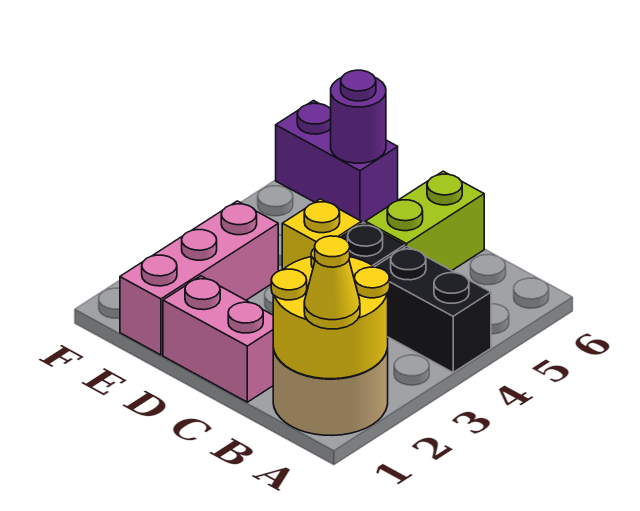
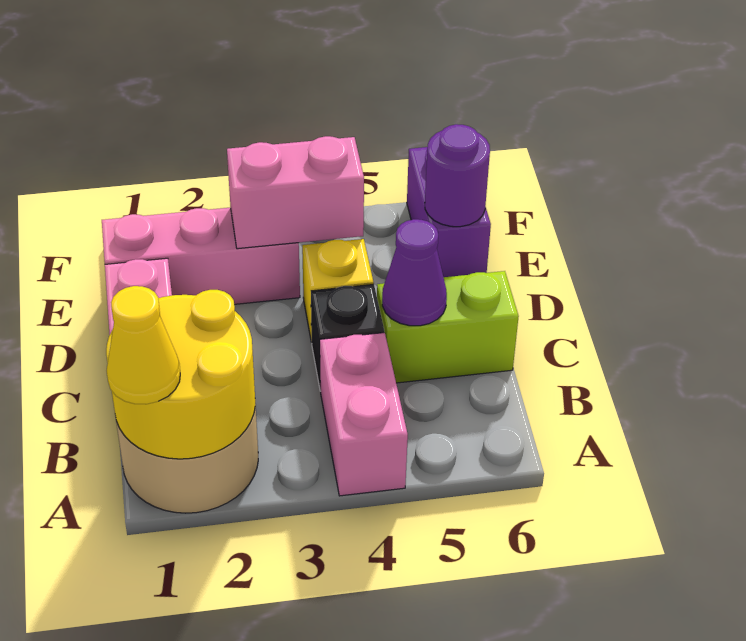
black brick A4:B4 level 1 -> pink brick A4:B4 level 1
none -> purple cone C5 level 2
none -> pink brick E3:E4 level 2

